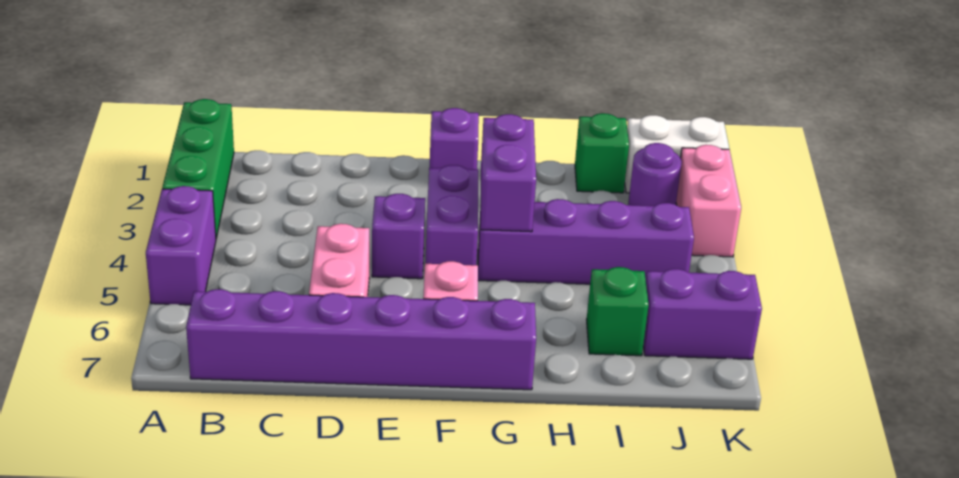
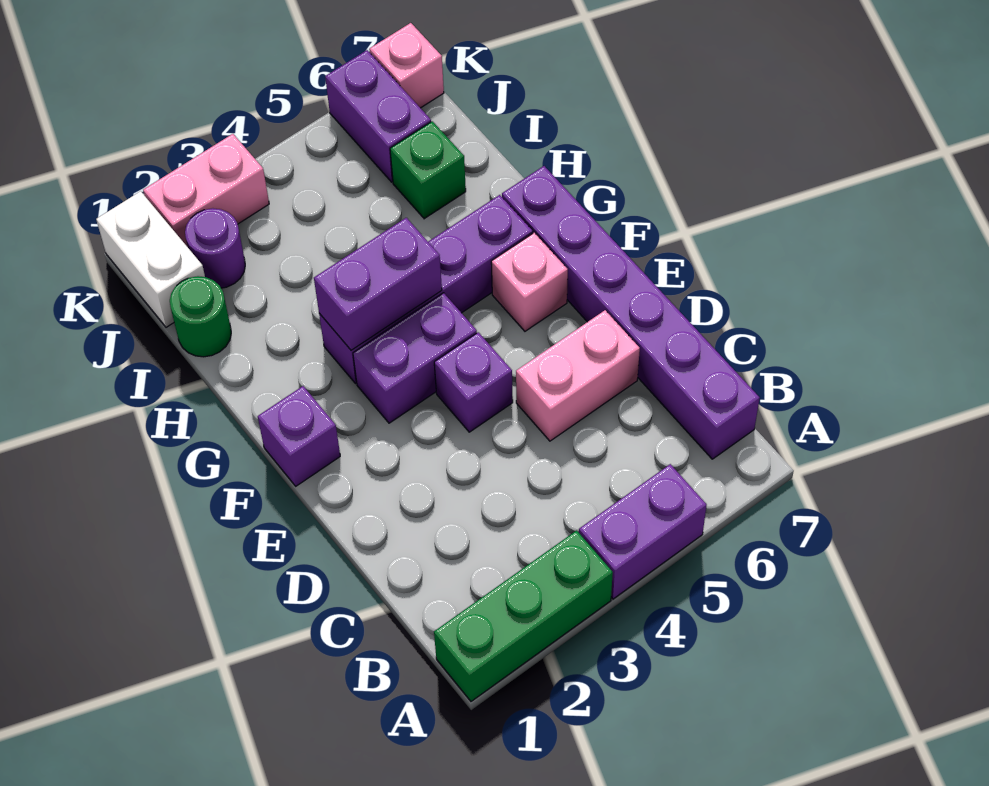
purple brick G4:J4 level 1 -> purple brick G3:G6 level 1
green brick I1 level 1 -> green round brick I1 level 1
none -> pink brick K7 level 1

